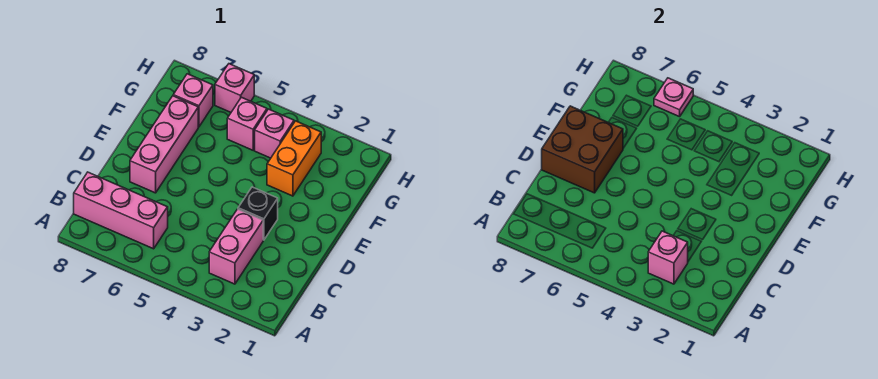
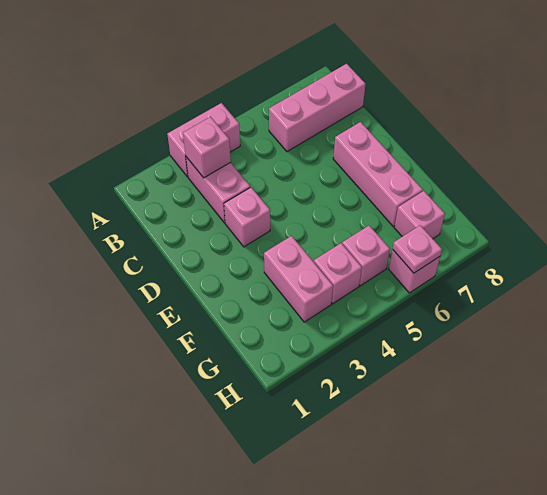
none -> pink brick A3:A4 level 1
black brick D3 level 1 -> pink brick D3 level 1
brown brick D7:E8 level 2 -> none
orange brick F3:G3 level 1 -> pink brick F3:G3 level 1

